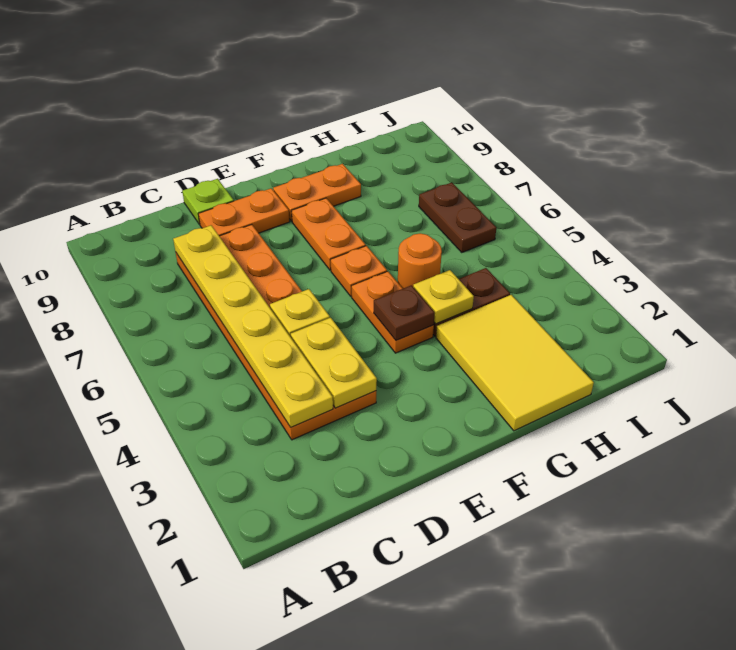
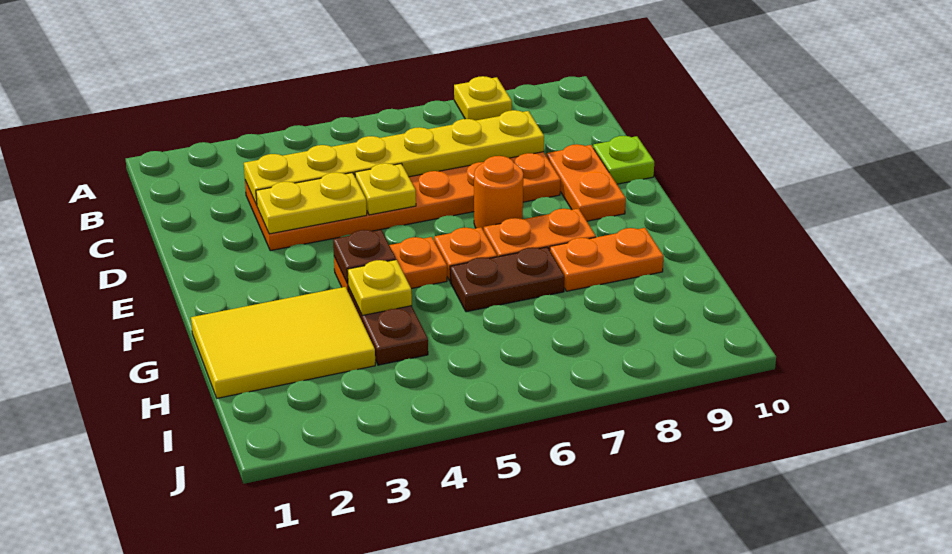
none -> yellow plate A8 level 1
orange plate F9:G9 level 1 -> orange plate G8:G9 level 1
orange round brick G5 level 1 -> orange round brick E7 level 1
brown plate I6:I7 level 1 -> brown plate G6:G7 level 1

